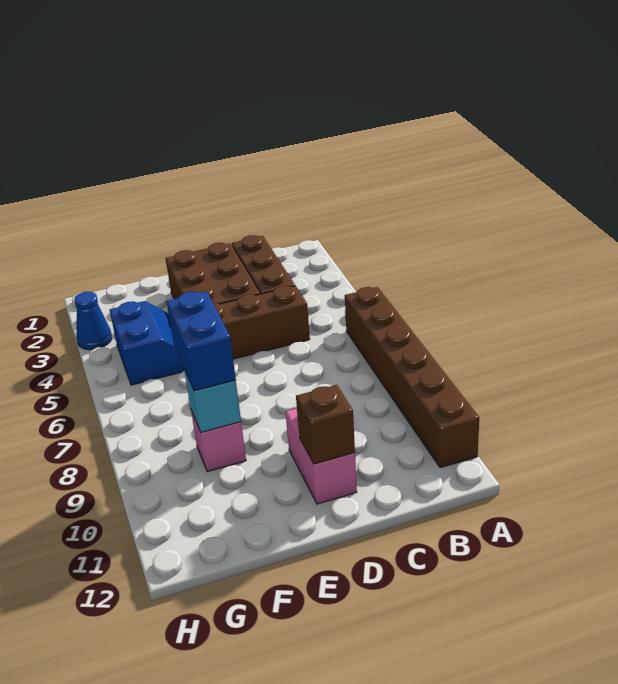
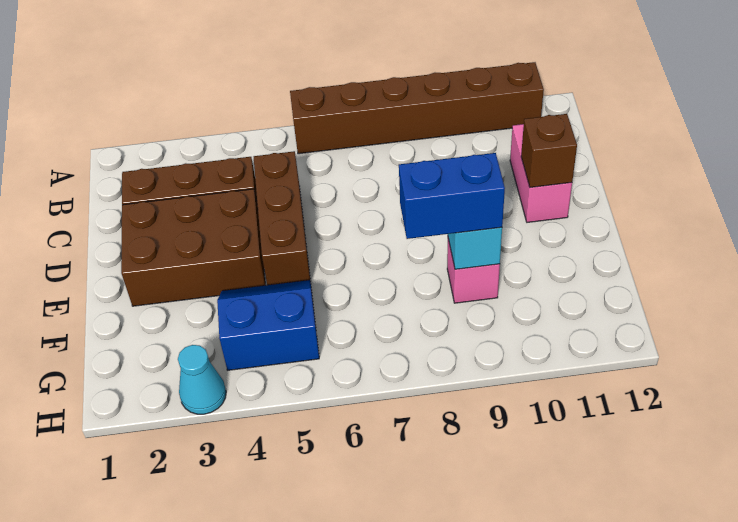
pink brick D10:D11 level 1 -> pink brick C11:D11 level 1
blue cone H3 level 1 -> cyan cone H3 level 1

